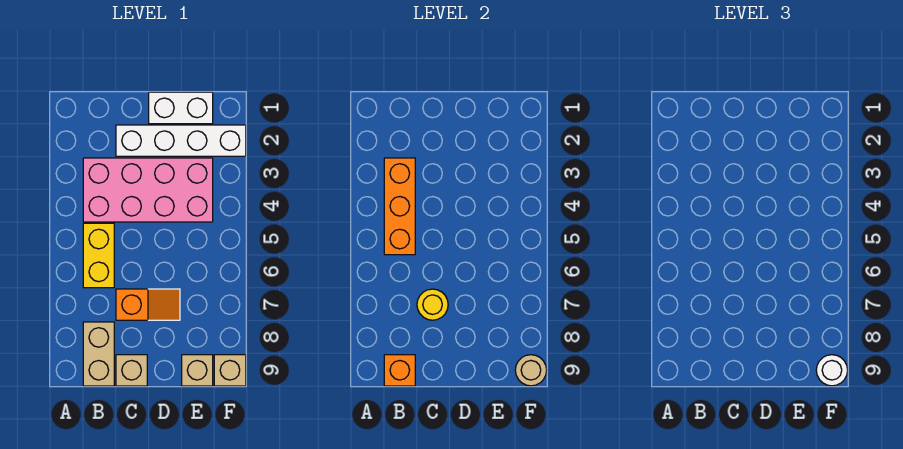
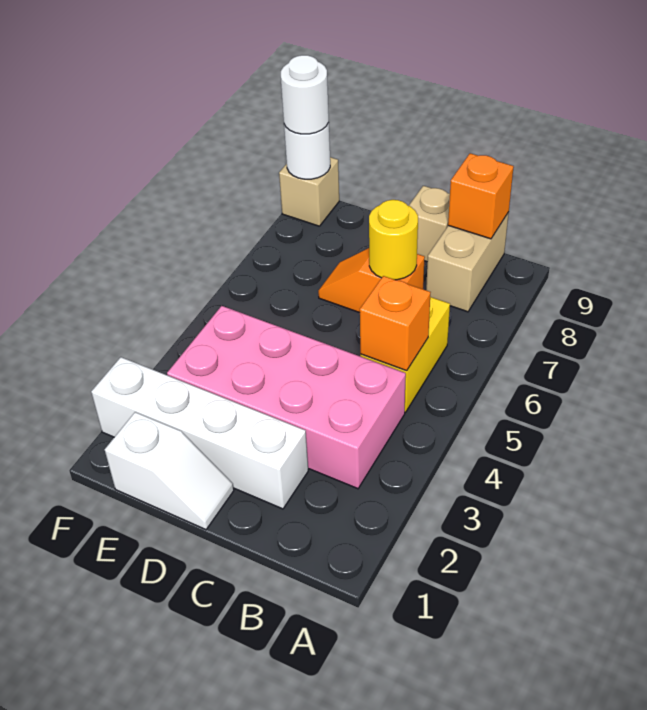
orange brick B3:B5 level 2 -> orange brick B5 level 2
white brick D1:E1 level 1 -> white slope D1:E1 level 1 top E
tan brick E9 level 1 -> none
tan round brick F9 level 2 -> white round brick F9 level 2

